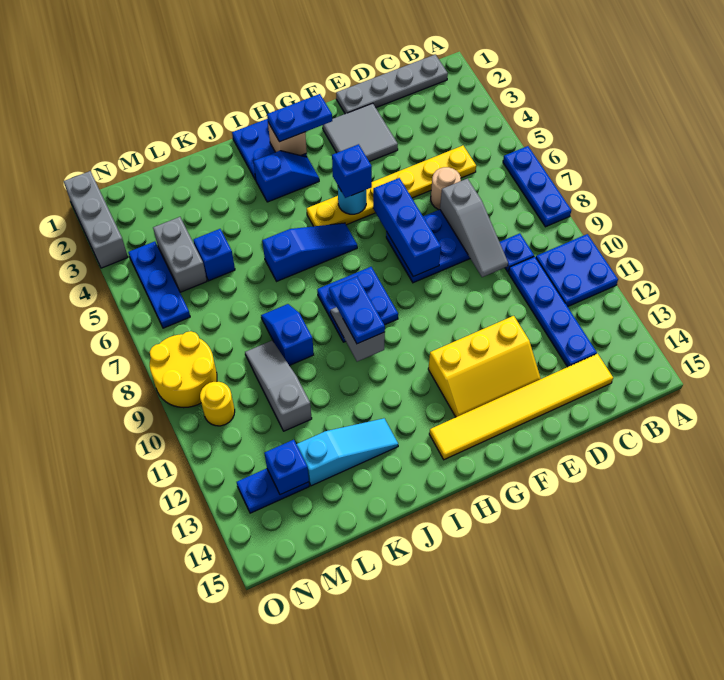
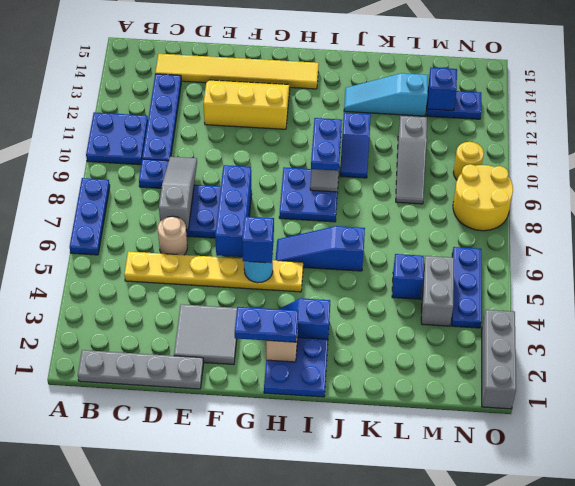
blue slope K8:K9 level 1 top 9 -> blue slope J10:J11 level 1 top 11

